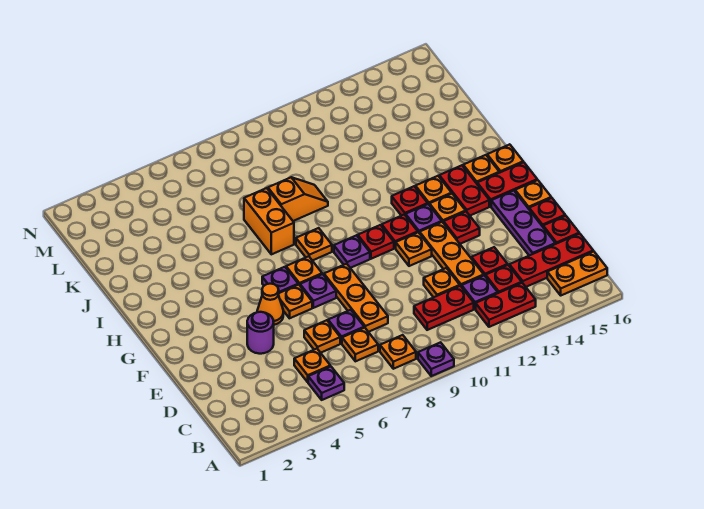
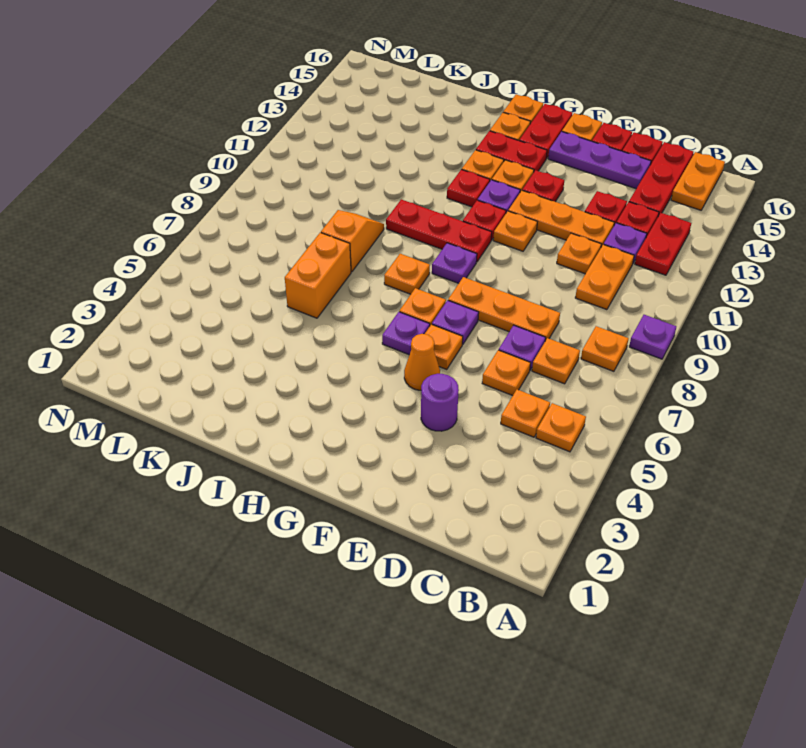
purple plate B5 level 1 -> orange plate B5 level 1
red plate C10:C11 level 1 -> orange plate C10:C11 level 1
red plate G10 level 1 -> red plate G10:I10 level 1
orange brick I7:J7 level 1 -> orange brick J6:J7 level 1

